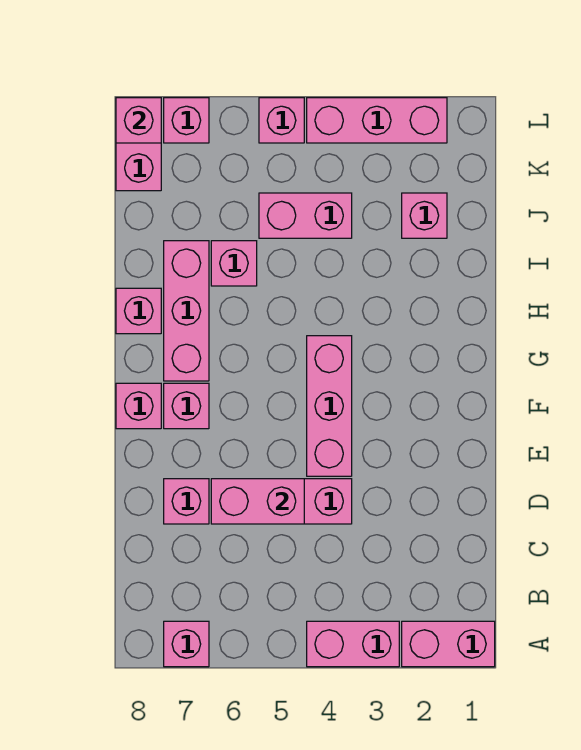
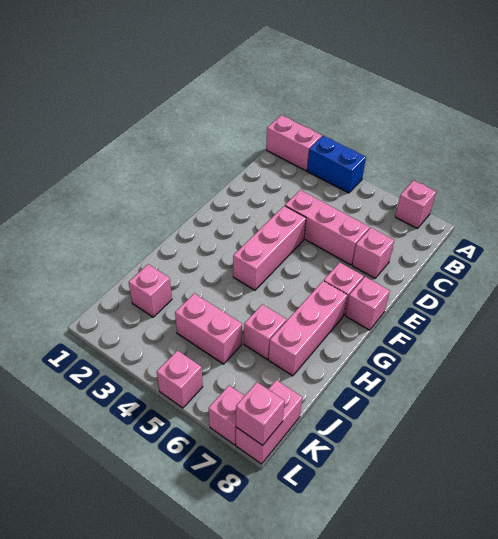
pink brick A3:A4 level 1 -> blue brick A3:A4 level 1
pink brick D5:D6 level 2 -> none
pink brick H8 level 1 -> none
pink brick L2:L4 level 1 -> none

